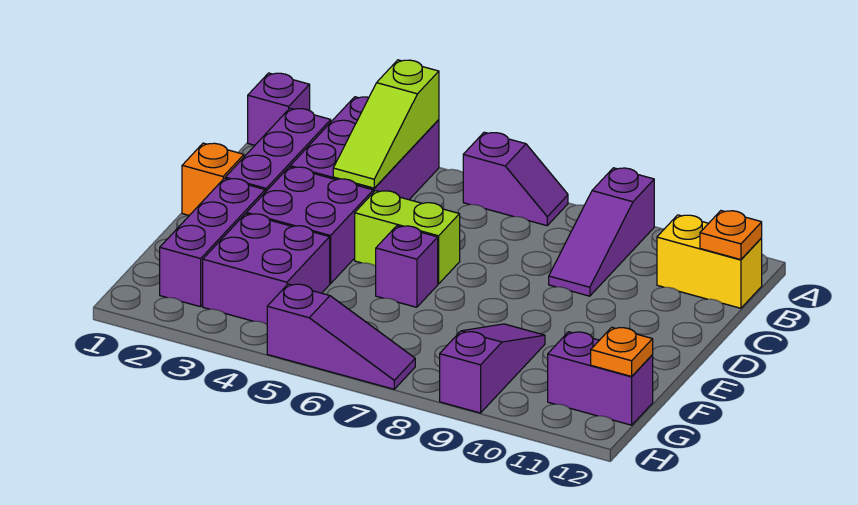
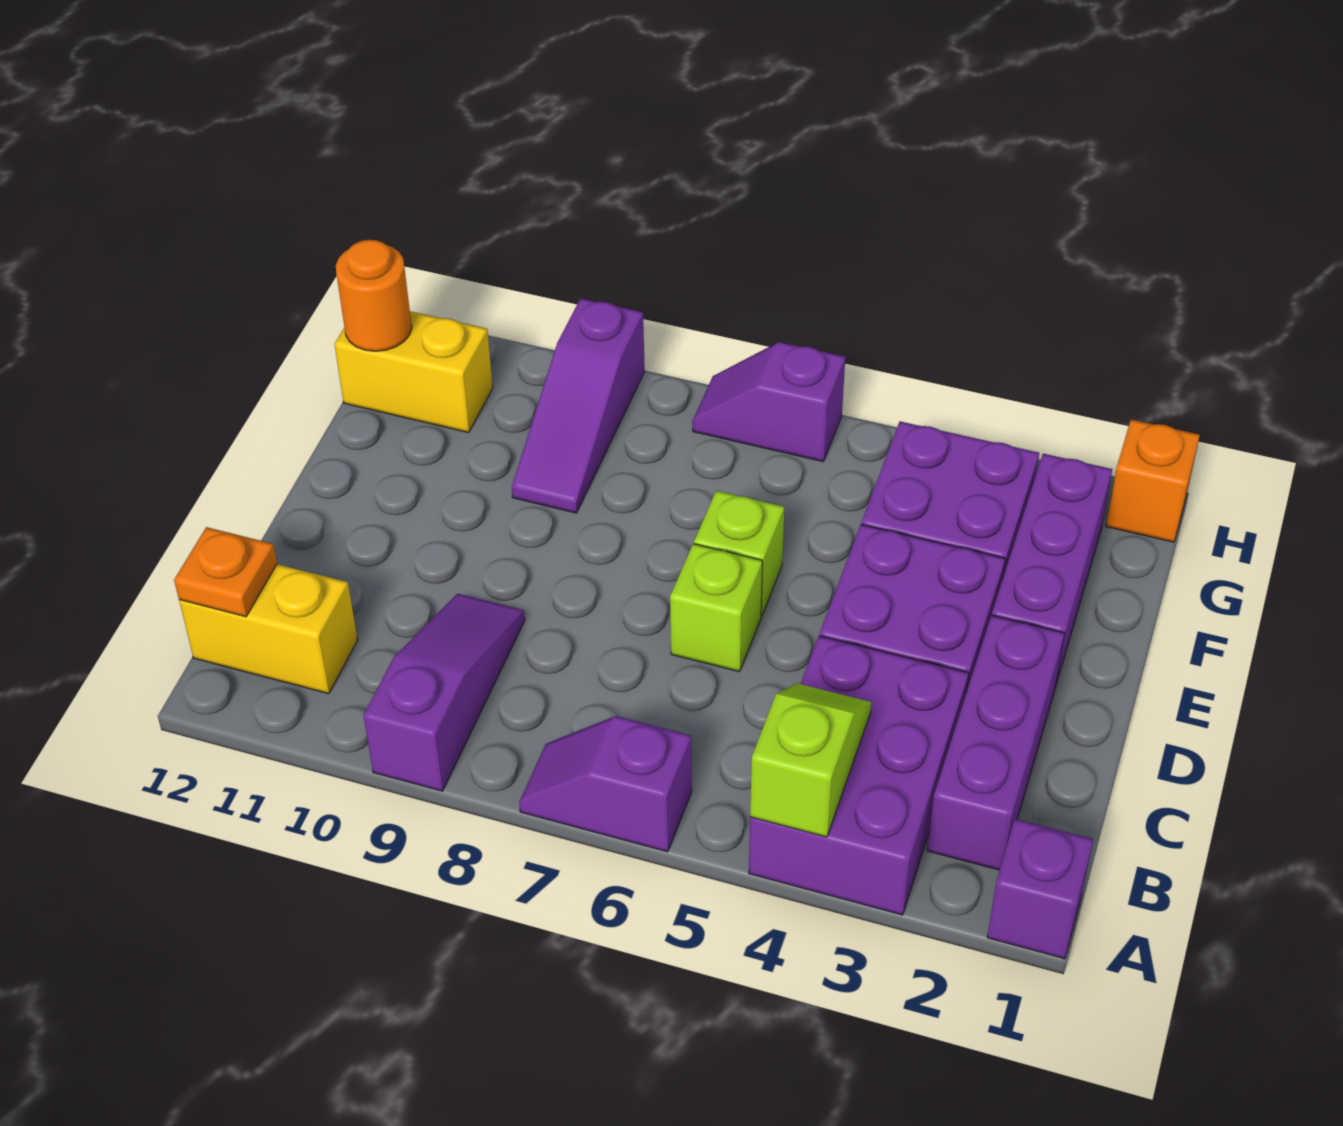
lime slope A4:C4 level 2 top A -> lime slope A4:B4 level 2 top A
orange brick D1 level 1 -> orange brick H1 level 1
lime brick D5:D6 level 1 -> lime brick D6 level 1
purple brick E6 level 1 -> lime brick E6 level 1
purple brick G11:G12 level 1 -> yellow brick G11:G12 level 1
orange plate G12 level 2 -> orange round brick G12 level 2
purple slope H5:H7 level 1 top 5 -> purple slope H6:H7 level 1 top 6

